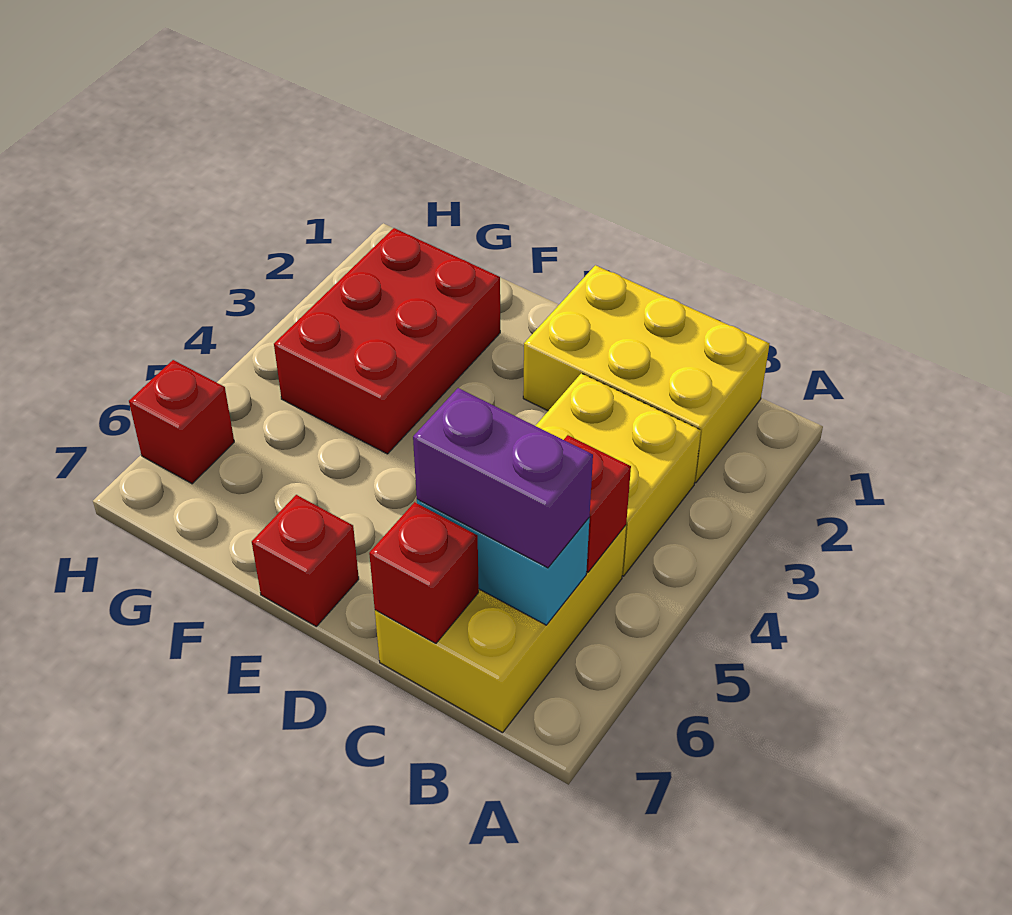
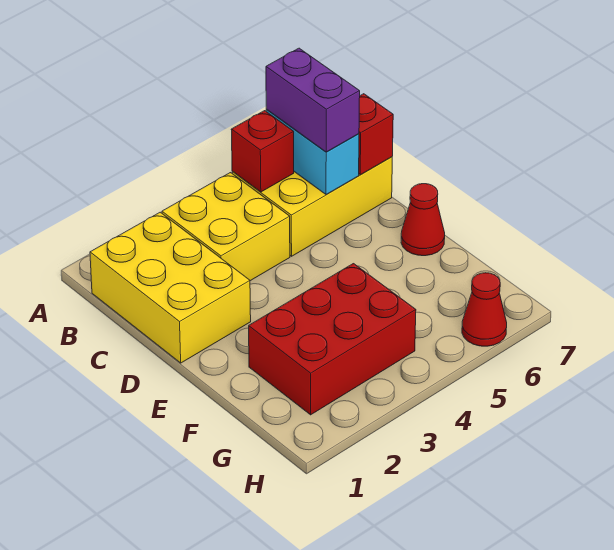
red brick E7 level 1 -> red cone E7 level 1
red brick H6 level 1 -> red cone H6 level 1

